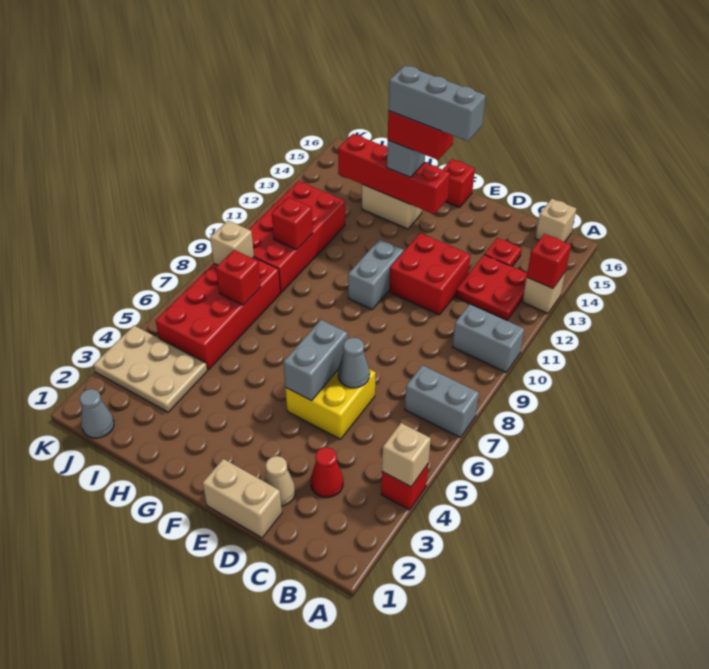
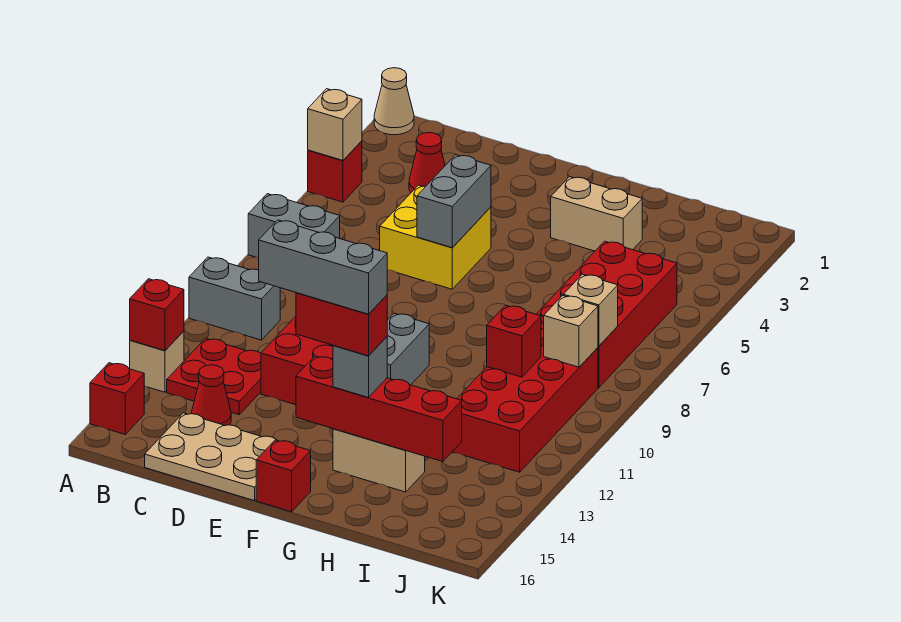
tan brick B16 level 1 -> tan brick J9 level 2
red plate C14 level 1 -> red cone C14 level 1
tan brick D1:E1 level 1 -> tan brick G3:H3 level 1
tan cone D2 level 1 -> tan cone A1 level 1
grey cone D6 level 2 -> none
tan plate I3:K4 level 1 -> tan plate C15:E16 level 1
red brick I7 level 2 -> red brick A15 level 1
grey cone J1 level 1 -> none

